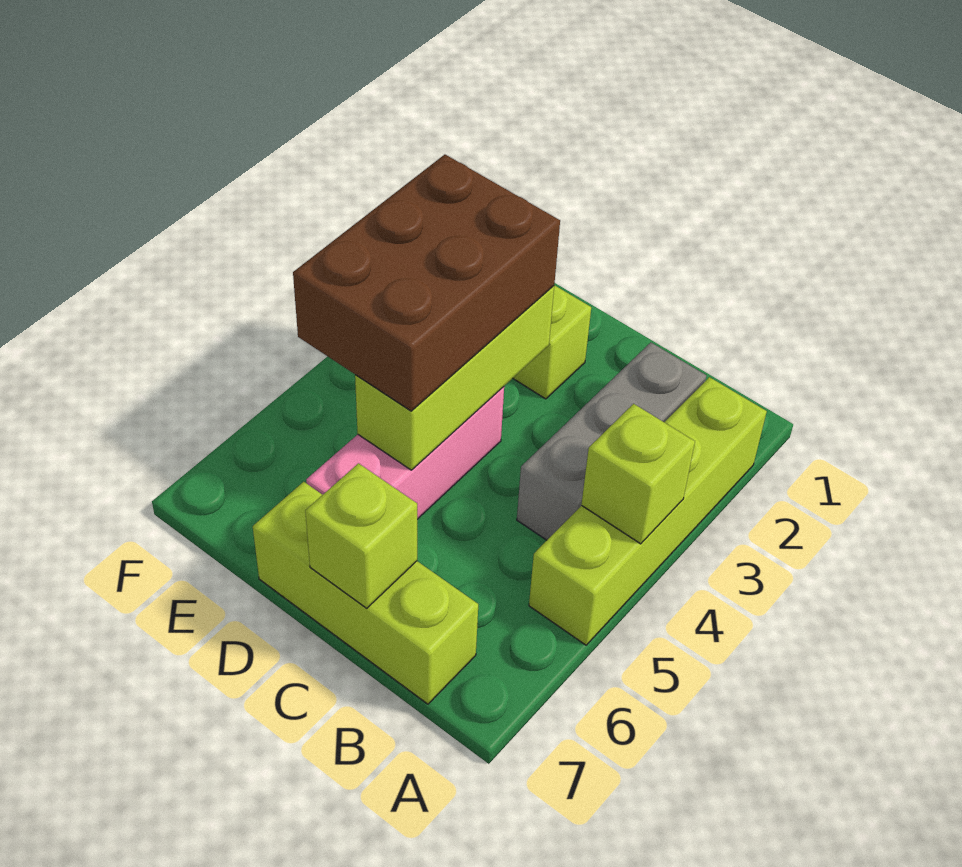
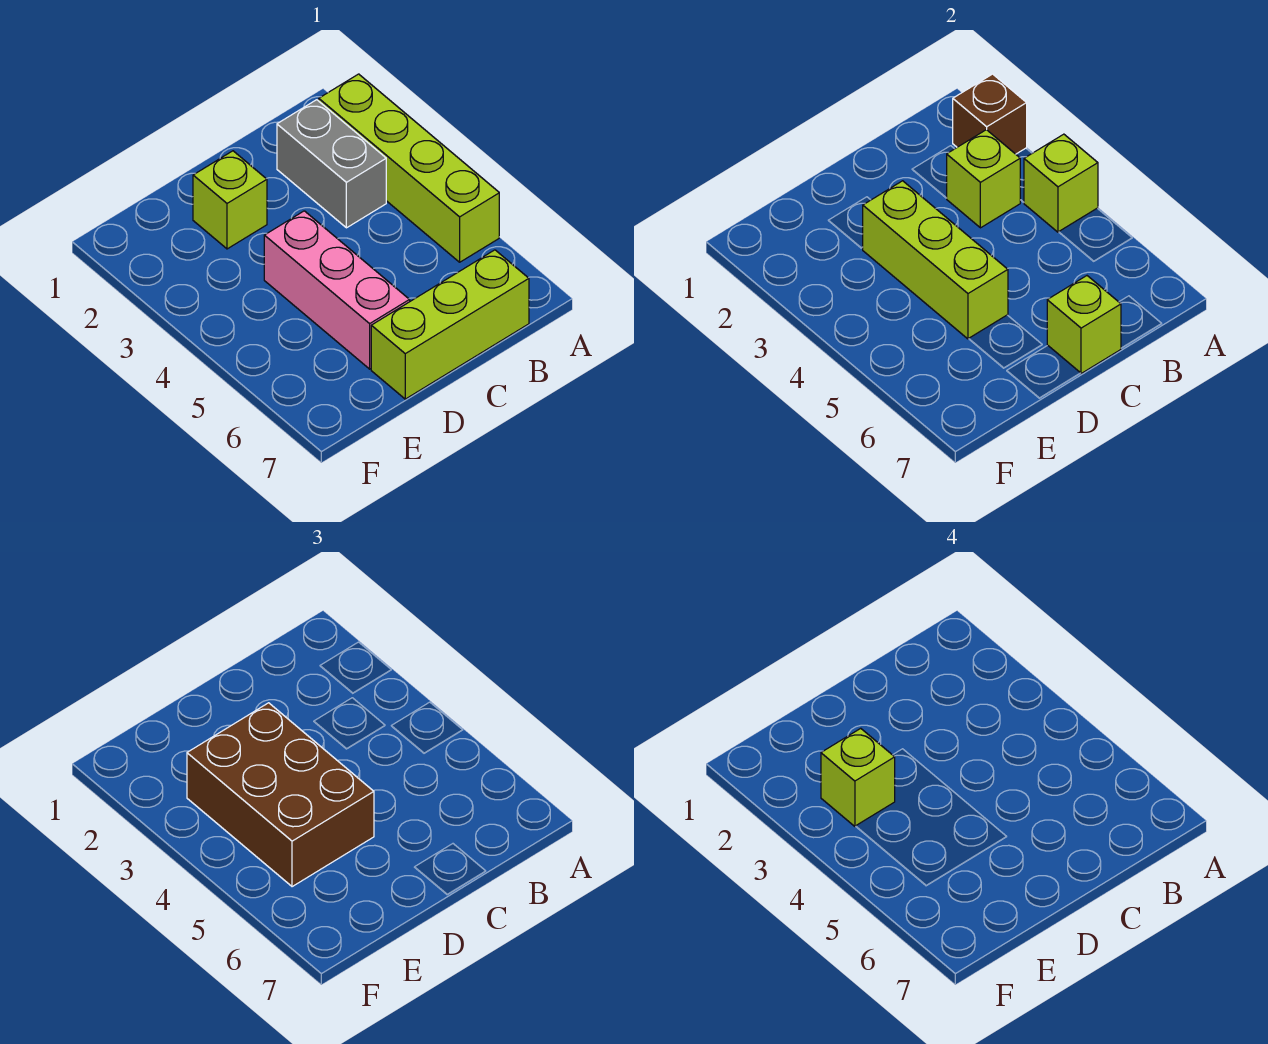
none -> brown brick A2 level 2
grey brick B2:B4 level 1 -> grey brick B2:B3 level 1
none -> lime brick B3 level 2
none -> lime brick E3 level 4

